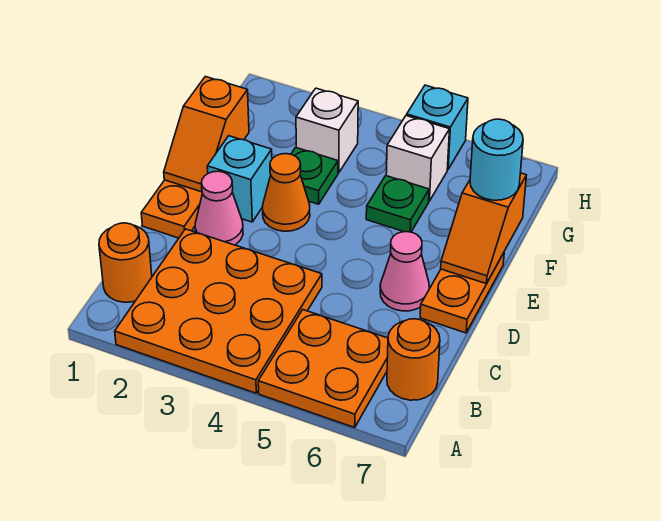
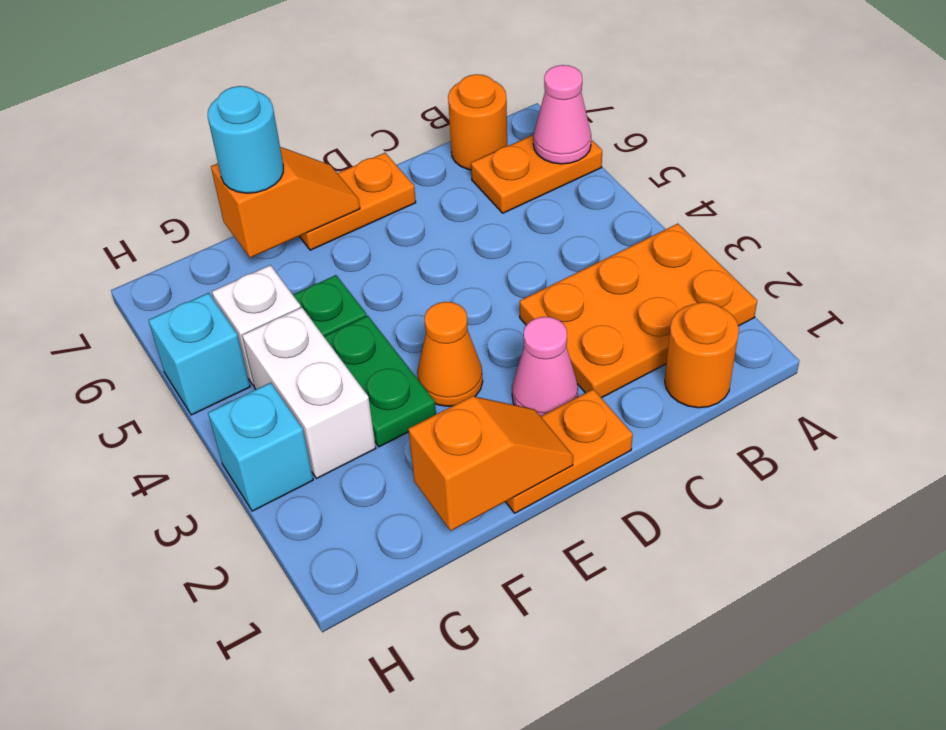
orange plate A2:C4 level 1 -> orange plate A2:C3 level 1
orange plate A5:B6 level 1 -> orange plate A6:B6 level 1
pink cone D6 level 1 -> pink cone A6 level 2
cyan brick E2 level 1 -> cyan brick H3 level 1
green plate F3 level 1 -> green plate F3:F4 level 1
white brick G3 level 1 -> white brick G3:G4 level 1

